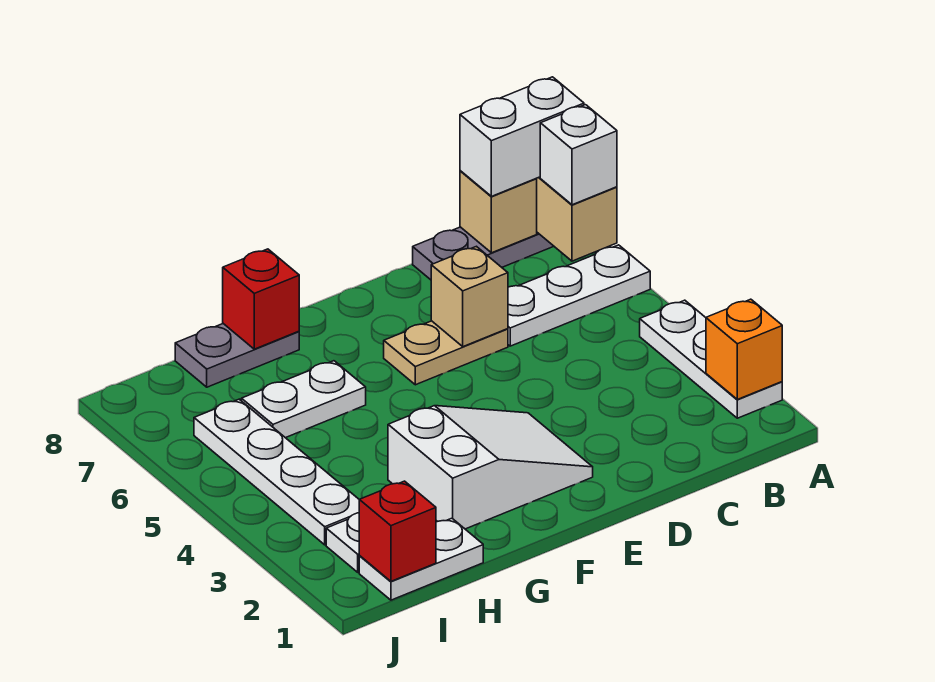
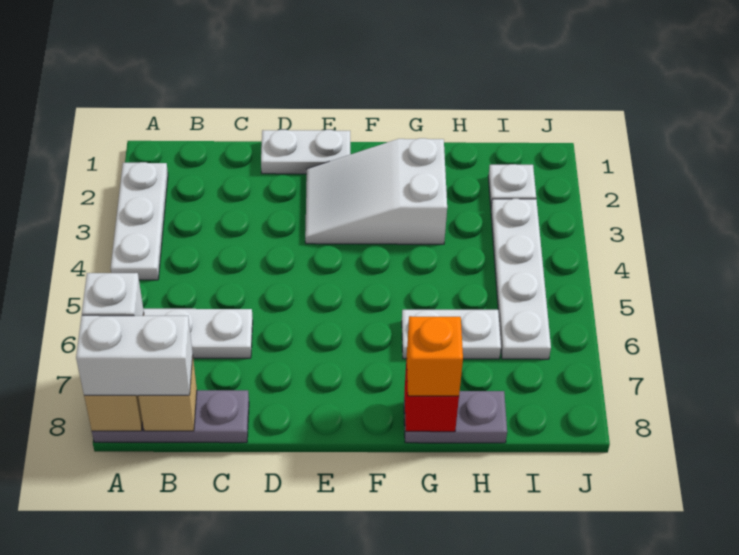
orange brick A2 level 2 -> orange brick G8 level 3
tan plate D6:E6 level 1 -> none
tan brick D6 level 2 -> none
white plate H1:I1 level 1 -> white plate D1:E1 level 1
red brick I1 level 2 -> none

